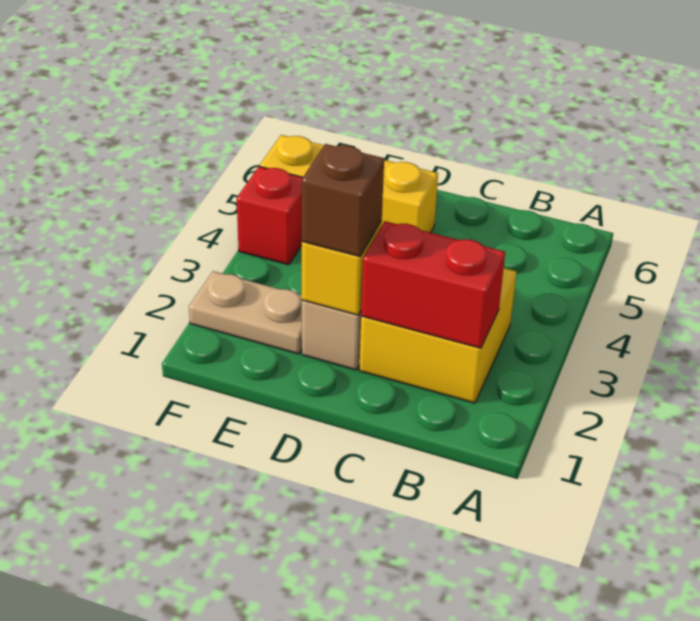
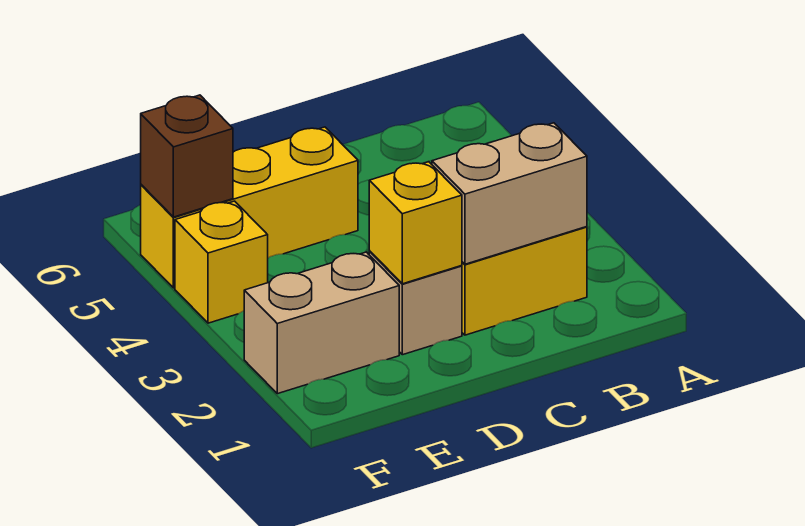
red brick B2:C2 level 2 -> tan brick B2:C2 level 2
brown brick D2 level 3 -> brown brick F5 level 2
tan plate E2:F2 level 1 -> tan brick E2:F2 level 1
red brick F4 level 1 -> yellow brick F4 level 1

